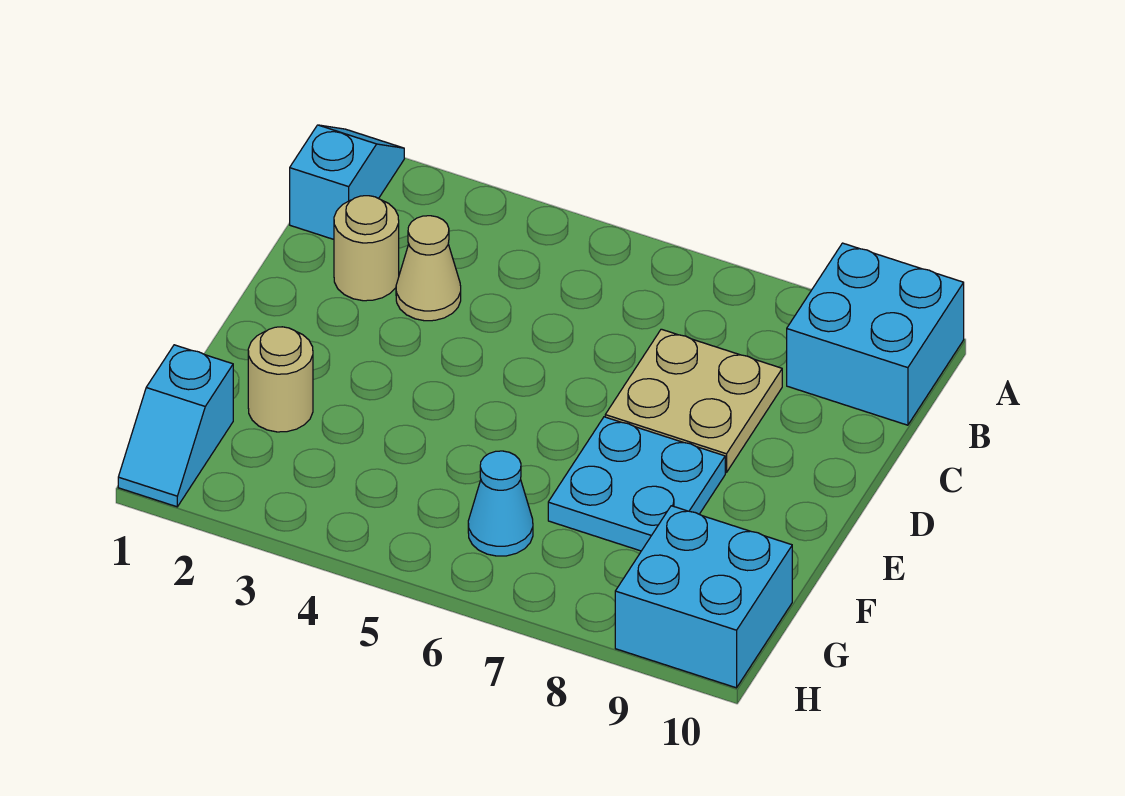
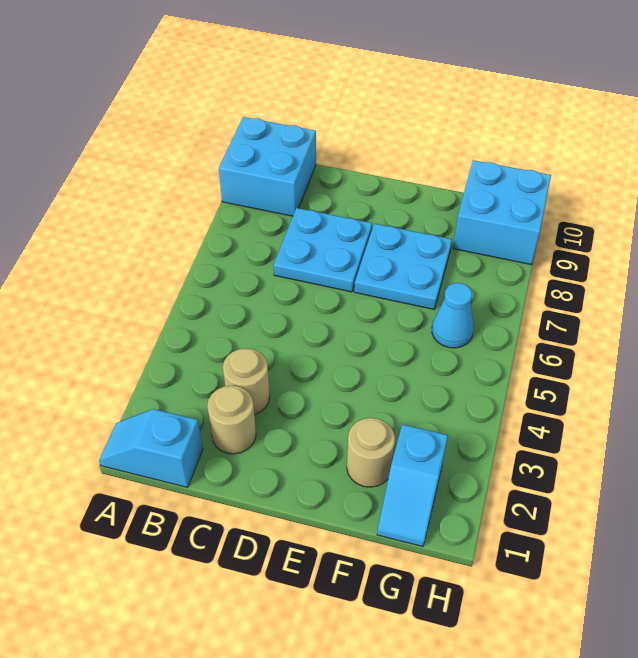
tan cone C3 level 1 -> tan round brick C3 level 1
tan plate C7:D8 level 1 -> cyan plate C7:D8 level 1
cyan slope G1:H1 level 1 top G -> cyan slope G1:G2 level 1 top 2

